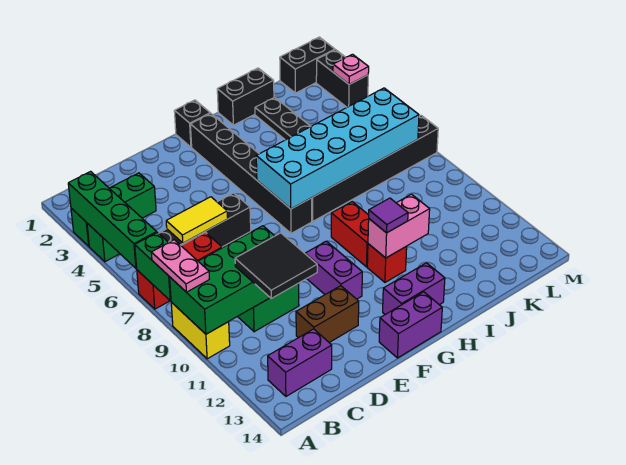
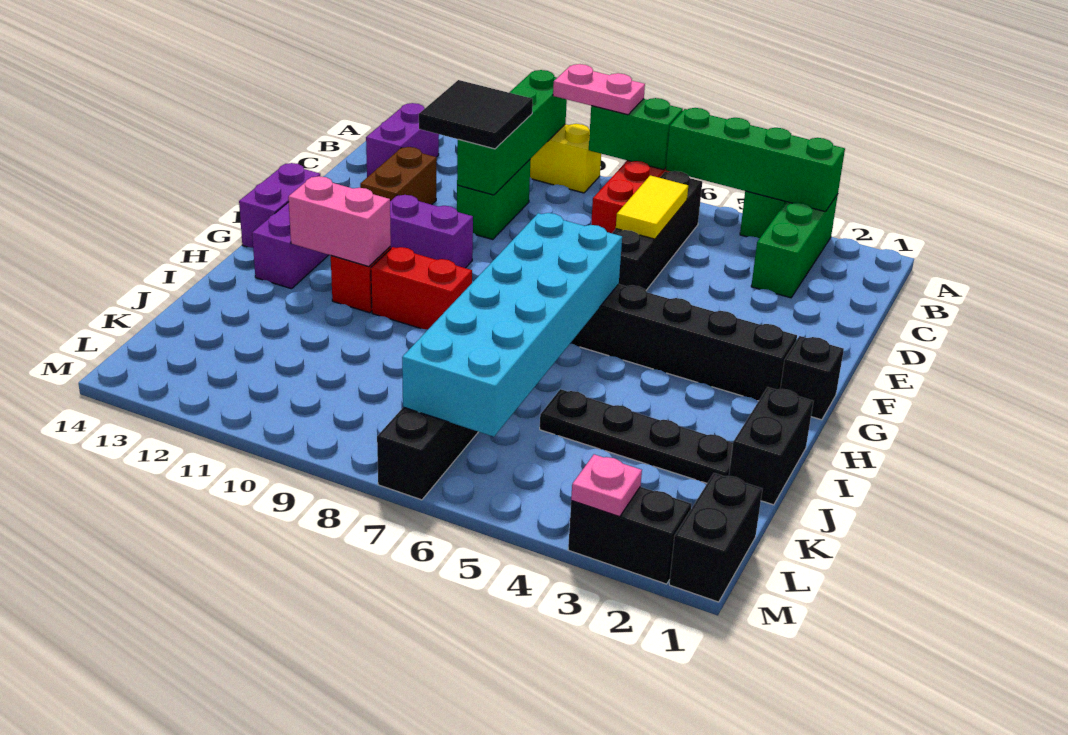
green brick A9:D10 level 2 -> green brick A10:D10 level 2
pink brick H11:I11 level 2 -> pink brick H11:H12 level 2
purple tile H11 level 3 -> none

